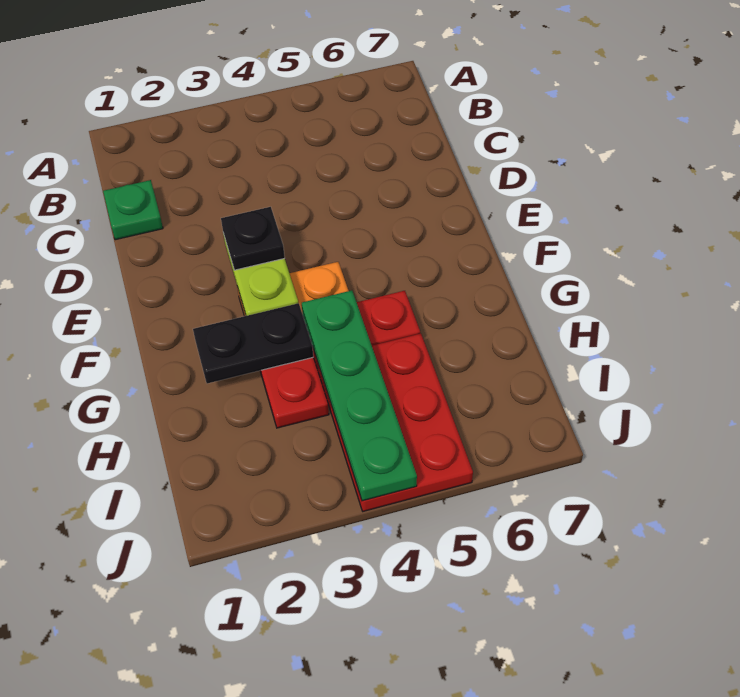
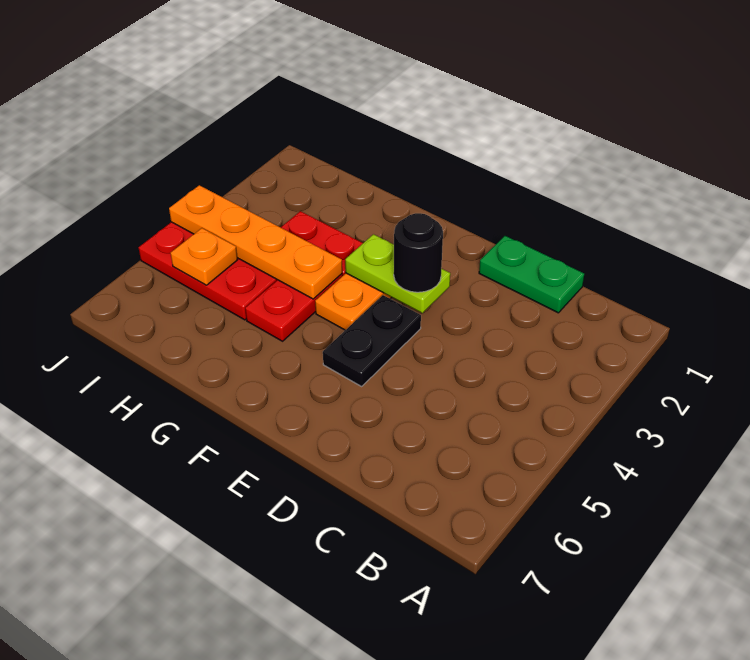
green plate C1 level 1 -> green plate C1:D1 level 1
black plate E3 level 3 -> black round brick E3 level 3
black plate G2:G3 level 2 -> black plate E4:E5 level 1
green plate G4:J4 level 2 -> orange plate G4:J4 level 2
none -> orange plate I5 level 2

